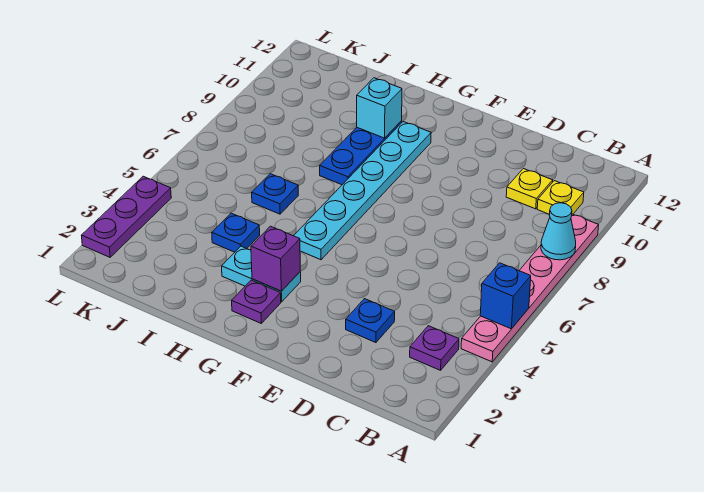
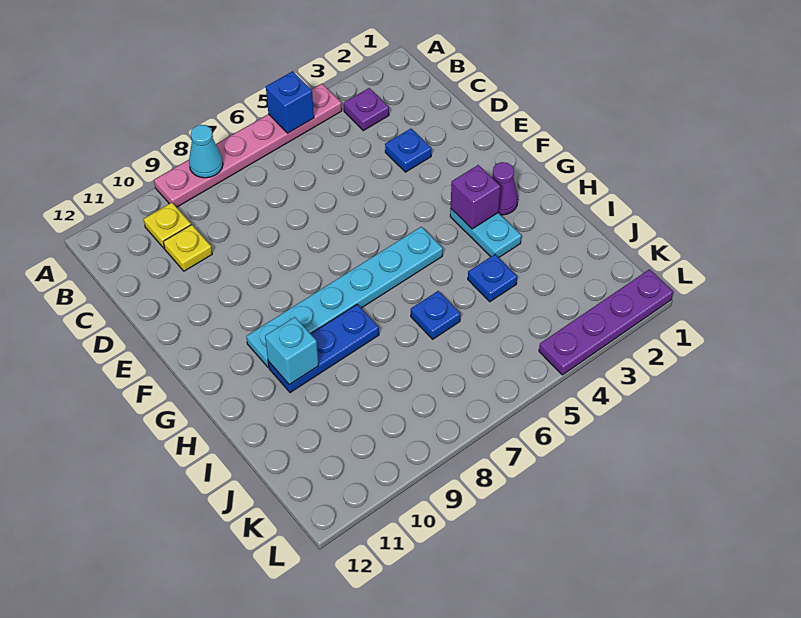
purple plate G2 level 1 -> purple cone G2 level 1
purple plate L2:L4 level 1 -> purple plate L1:L4 level 1

